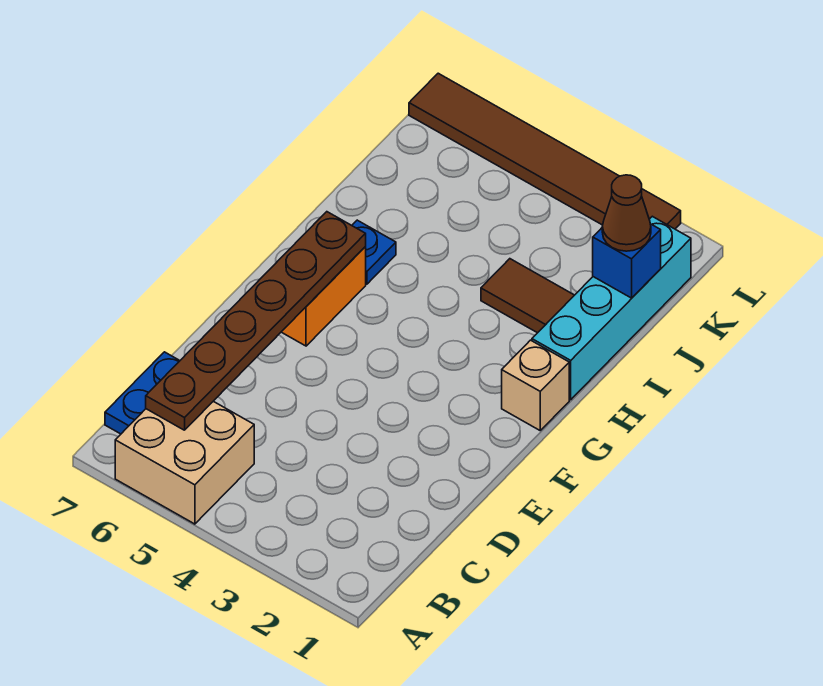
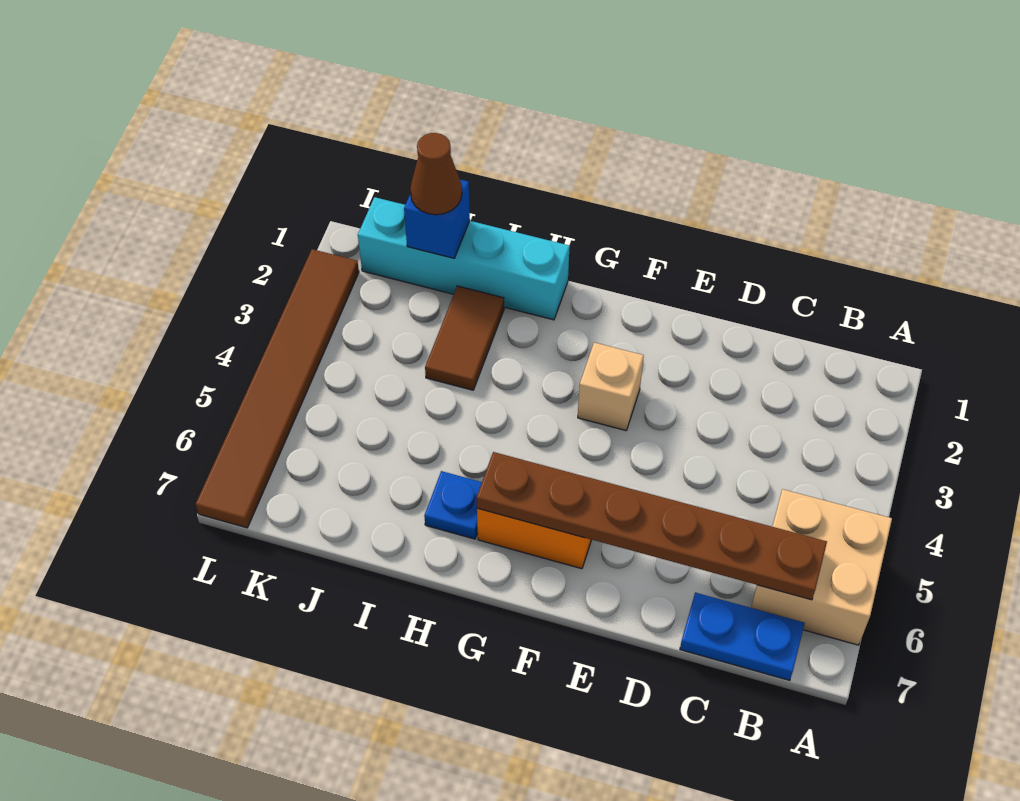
tan brick G1 level 1 -> tan brick F3 level 1

